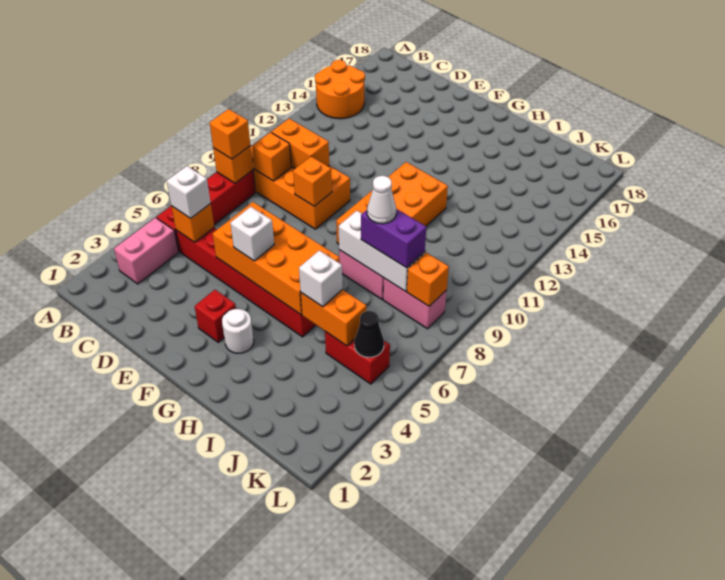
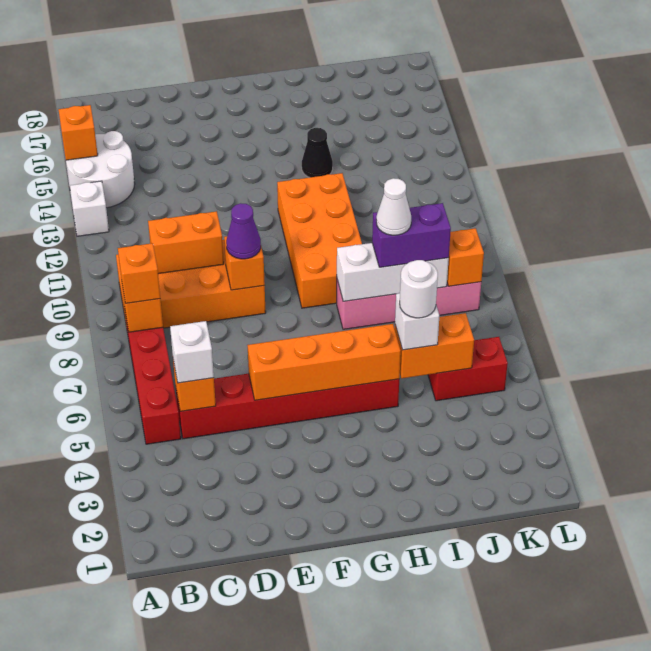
orange round brick A14:B15 level 1 -> white round brick A14:B15 level 1
pink brick B3:B4 level 1 -> none
orange brick C9 level 2 -> orange brick A15 level 2
orange brick E5:H6 level 2 -> orange brick E5:H5 level 2
none -> purple cone E9 level 3
red brick F3 level 1 -> none
white brick F5 level 3 -> white brick A13 level 1
white round brick G3 level 1 -> white round brick I5 level 4
black cone K5 level 2 -> black cone H14 level 1

